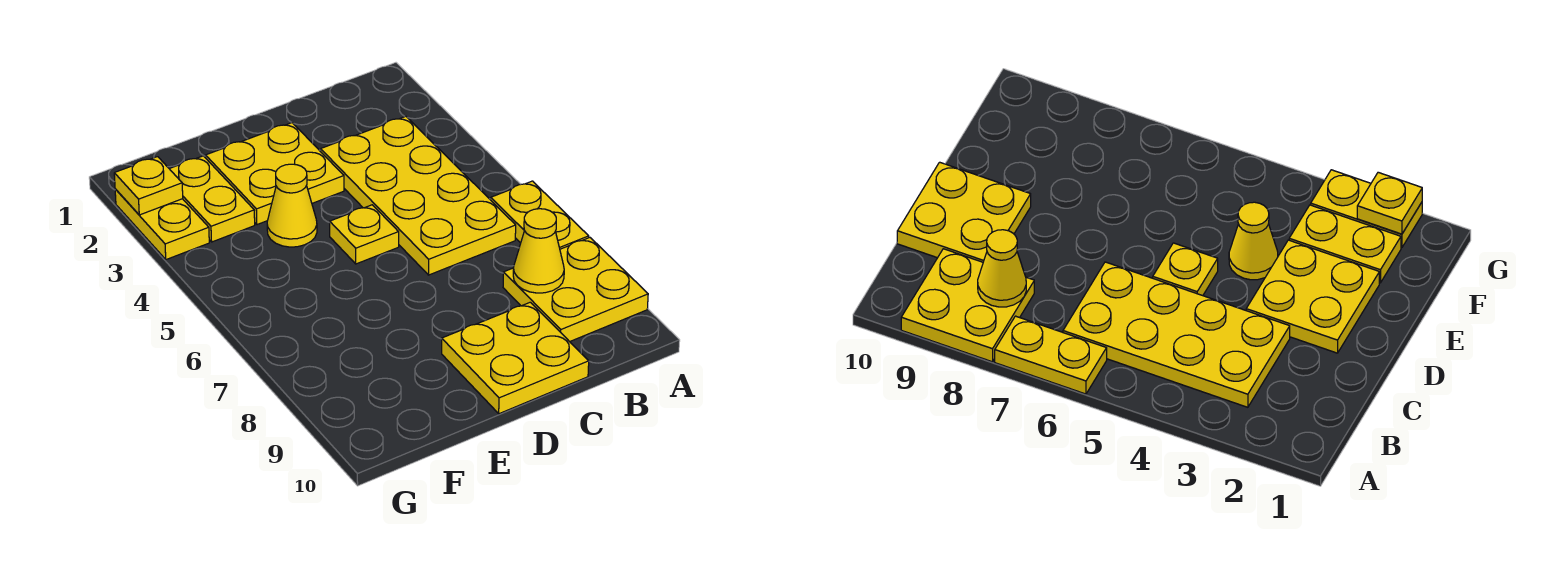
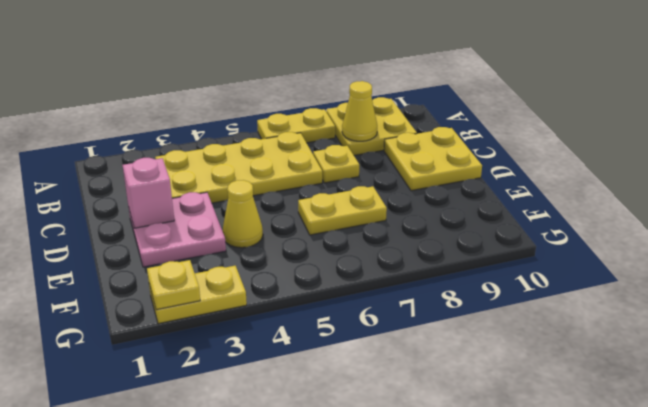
yellow plate D2:E3 level 1 -> pink plate D2:E3 level 1
none -> pink brick D2 level 2
yellow plate D5 level 1 -> yellow plate C7 level 1
yellow plate F2:F3 level 1 -> yellow plate E6:E7 level 1

